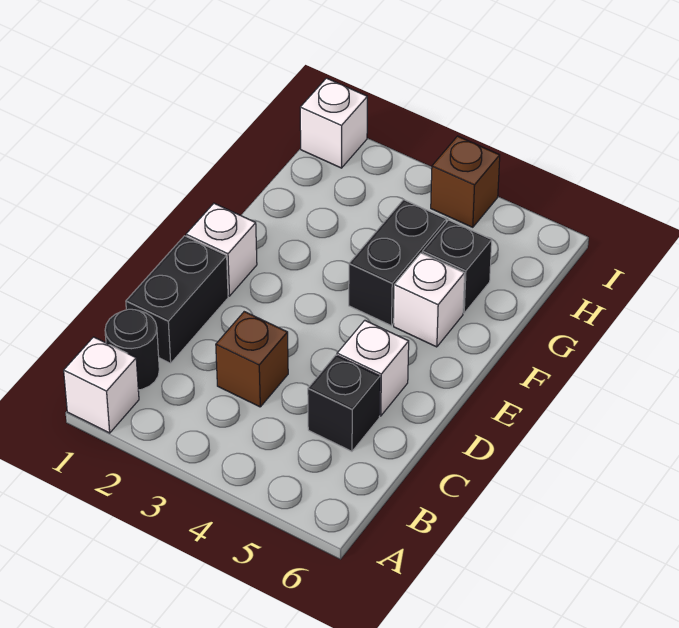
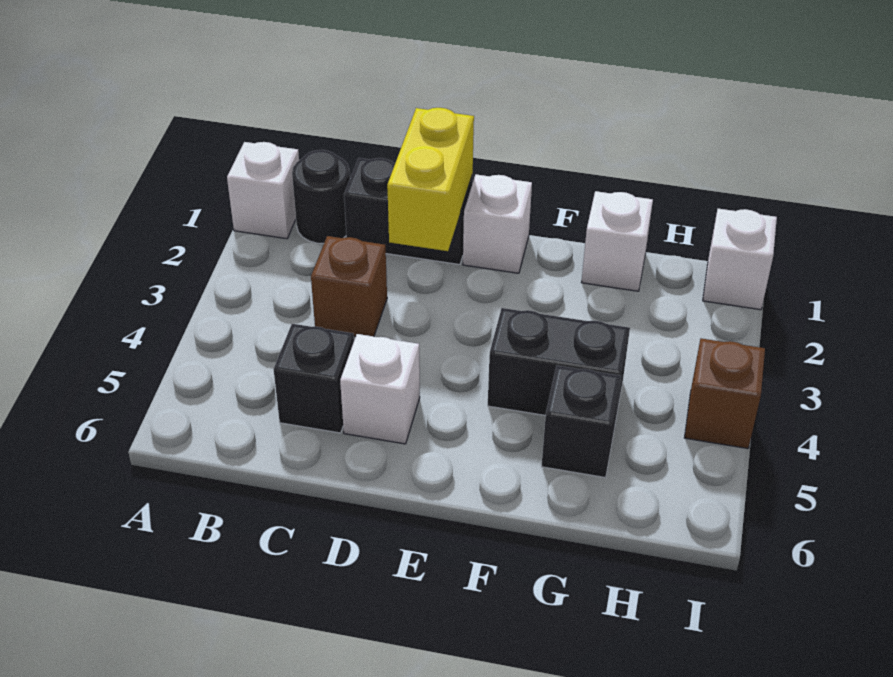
none -> yellow brick D1:D2 level 2
white brick F5 level 1 -> white brick G1 level 1

